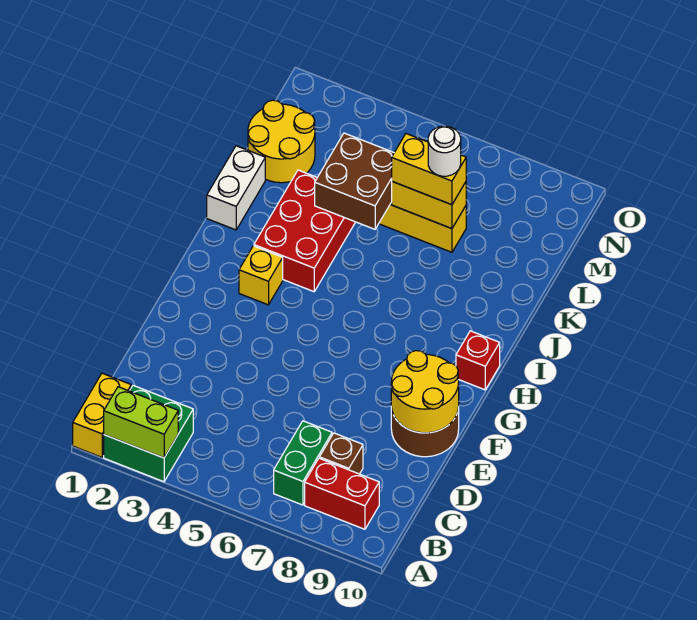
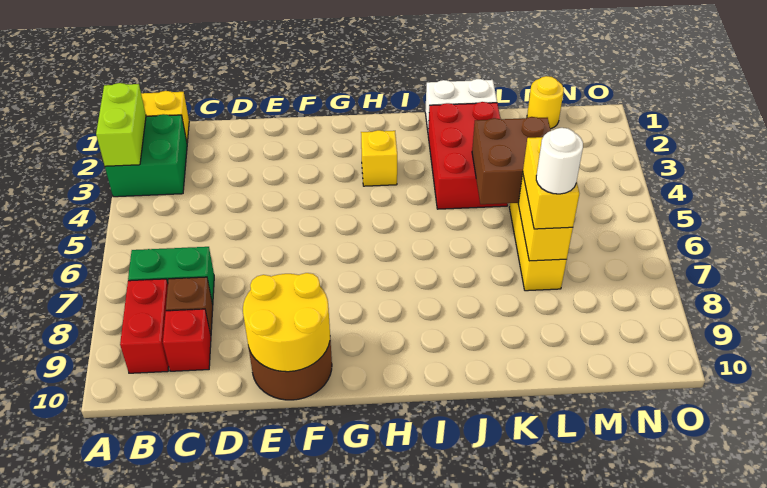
red brick H10 level 1 -> red brick C9 level 1
red brick I3:K4 level 1 -> red brick J2:K4 level 1
yellow round brick L1:M2 level 1 -> yellow round brick M1 level 1

